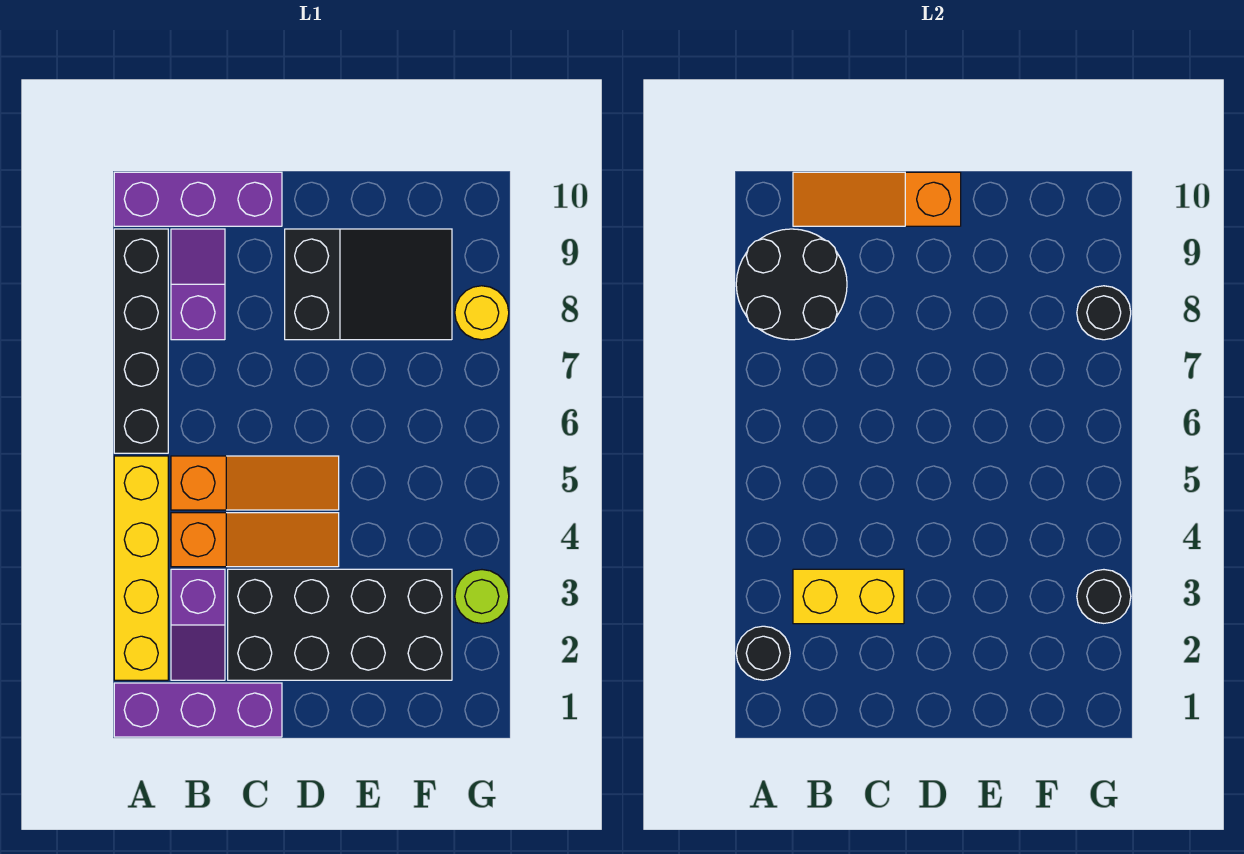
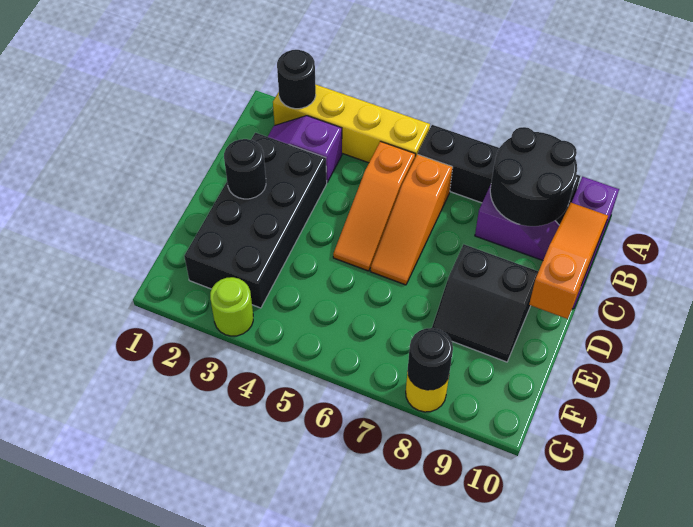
purple brick A1:C1 level 1 -> none
yellow brick B3:C3 level 2 -> none
orange slope B4:D4 level 1 top B -> orange slope B6:D6 level 1 top B
black slope D8:F9 level 1 top D -> black slope D8:E9 level 1 top D
black round brick G3 level 2 -> black round brick D2 level 2

